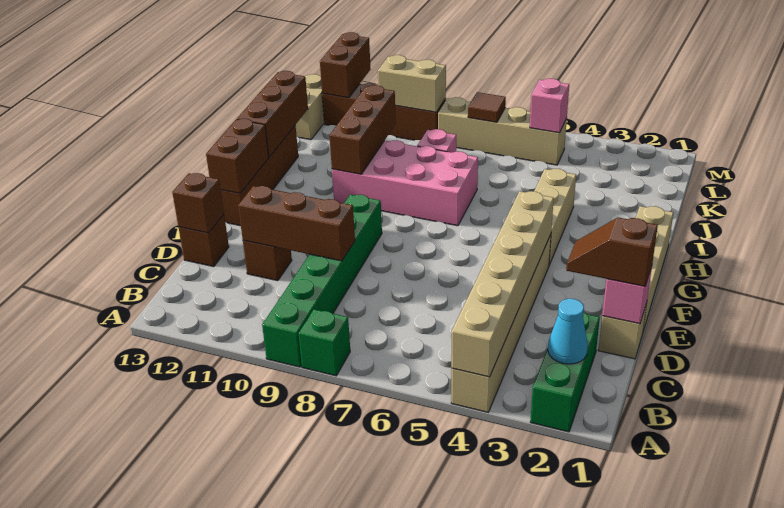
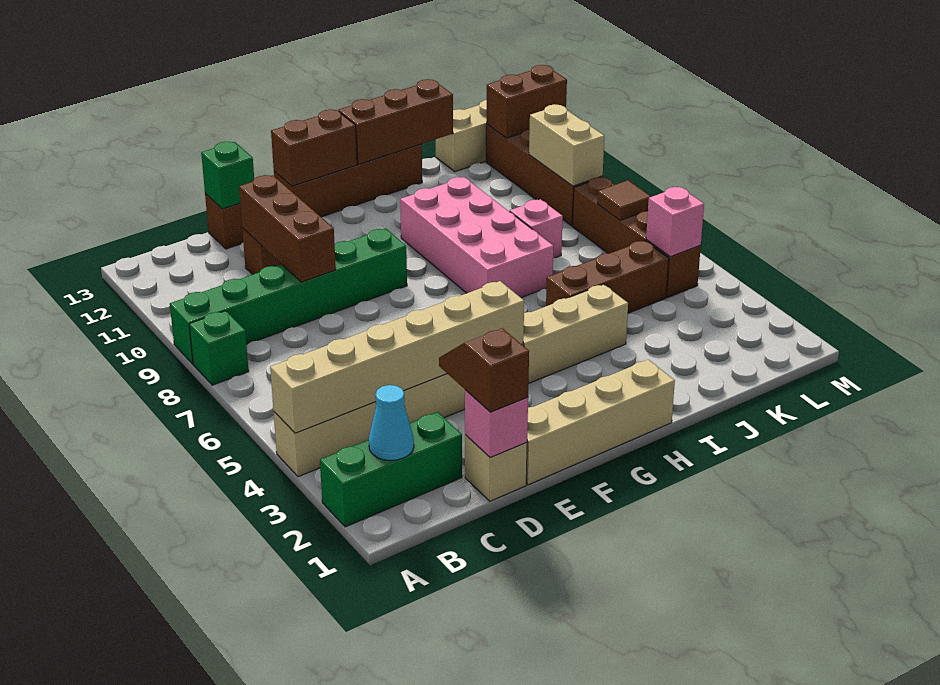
brown brick D13 level 2 -> green brick D13 level 2
brown brick H10:J10 level 2 -> brown brick I5:K5 level 1
tan brick L5:L8 level 1 -> brown brick L5:L8 level 1

